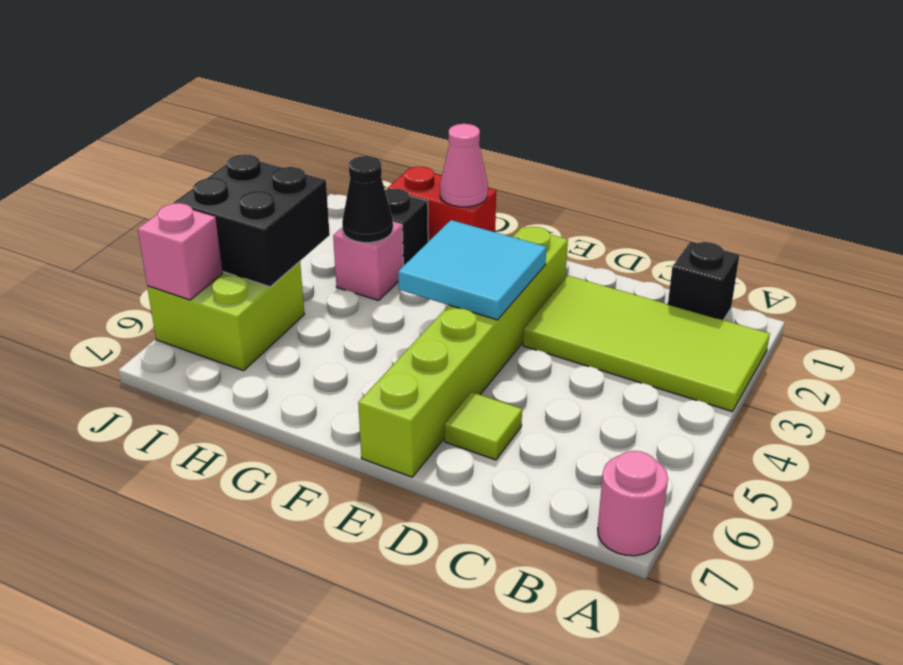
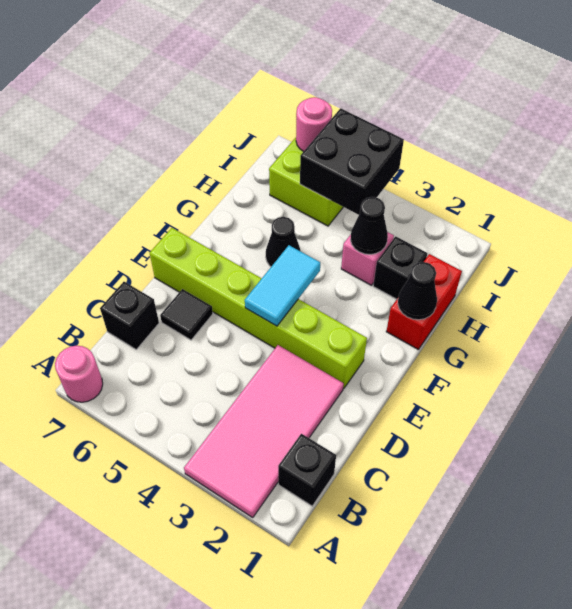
lime tile A2:D3 level 1 -> pink tile A2:D3 level 1
none -> black brick C7 level 1
lime tile D6 level 1 -> black tile D6 level 1
cyan tile E3:F4 level 2 -> cyan tile E4:F4 level 2
pink cone G1 level 2 -> black cone G1 level 2
none -> black cone G5 level 1
pink brick J6 level 2 -> pink round brick J6 level 2

